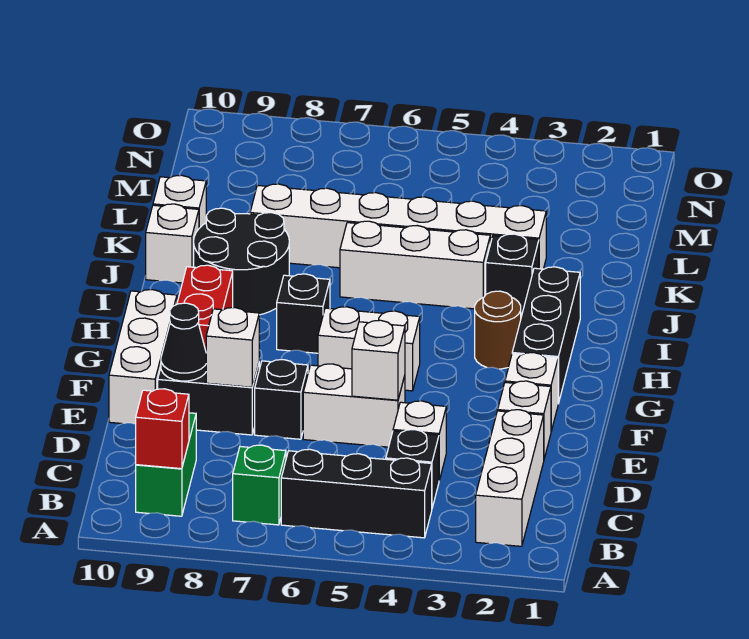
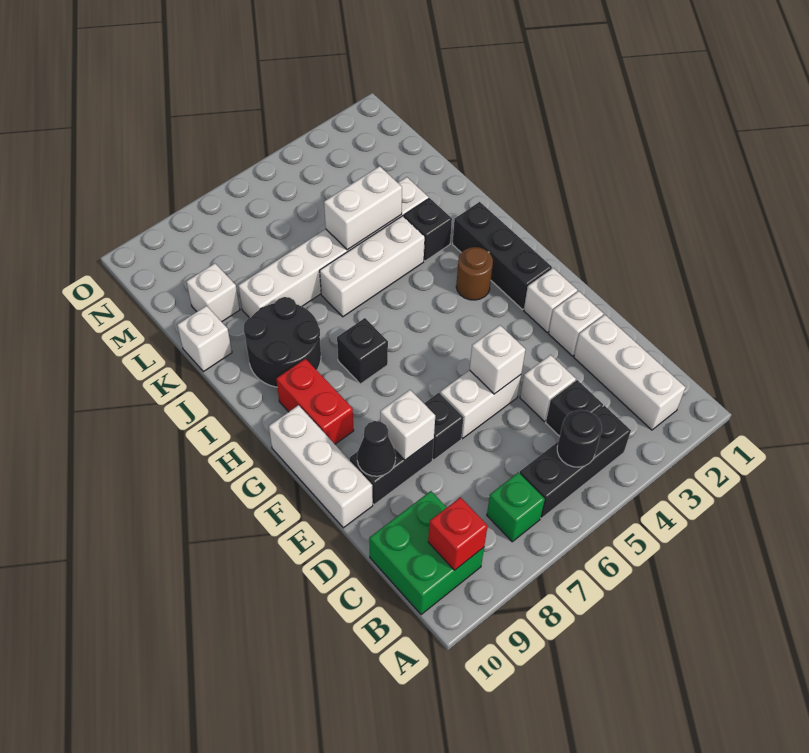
none -> black round brick B5 level 2
green brick B9:C9 level 1 -> green brick B9:C10 level 1
white brick G5:G6 level 1 -> white brick K4:K5 level 2
white brick J10 level 1 -> white brick L9 level 1

